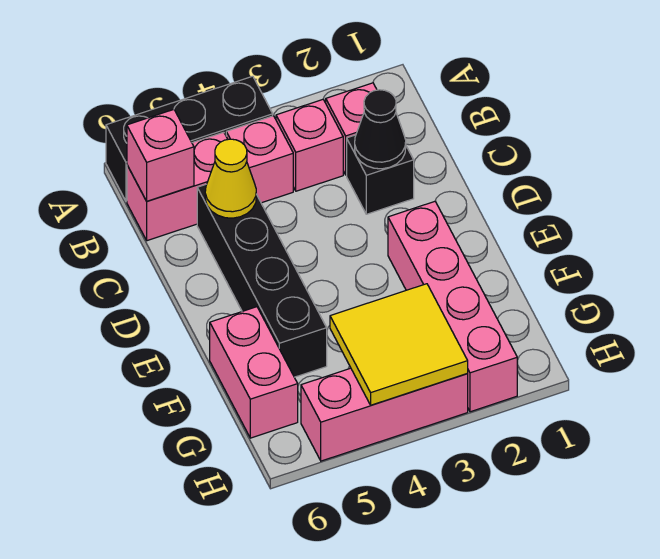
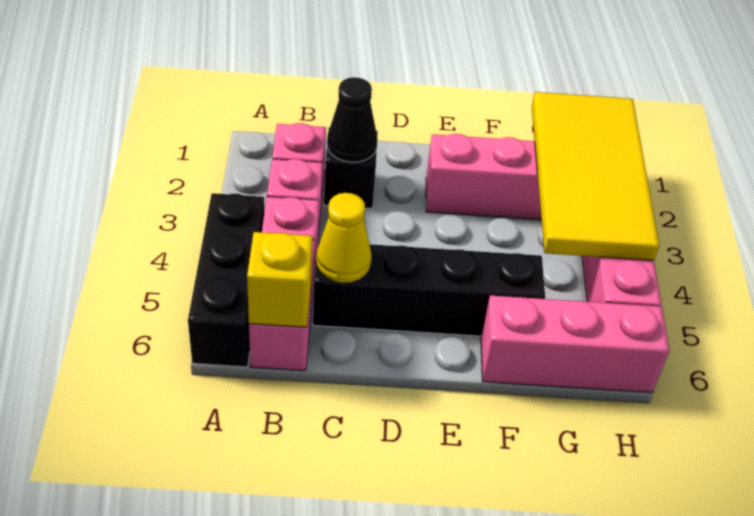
pink brick B6 level 2 -> yellow brick B6 level 2
pink brick F6:G6 level 1 -> pink brick F6:H6 level 1
yellow tile G3:H4 level 2 -> yellow tile G1:H4 level 2

